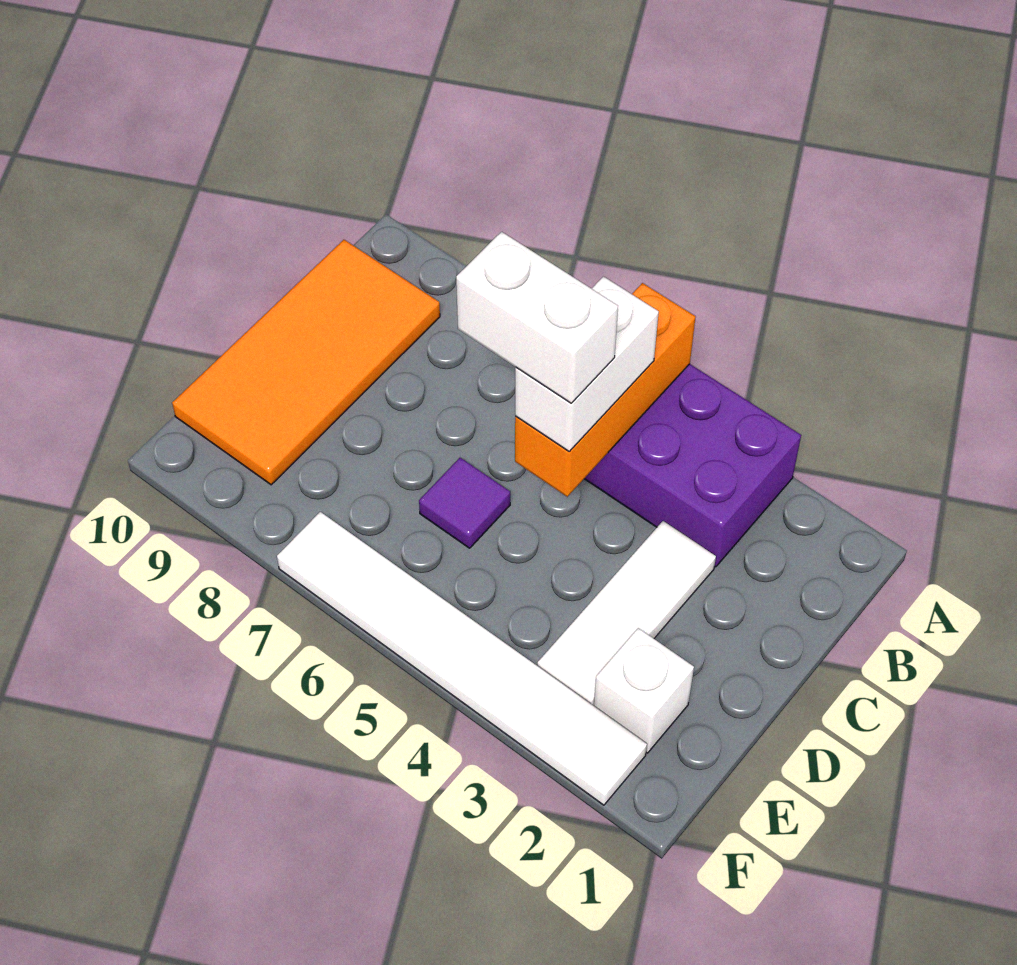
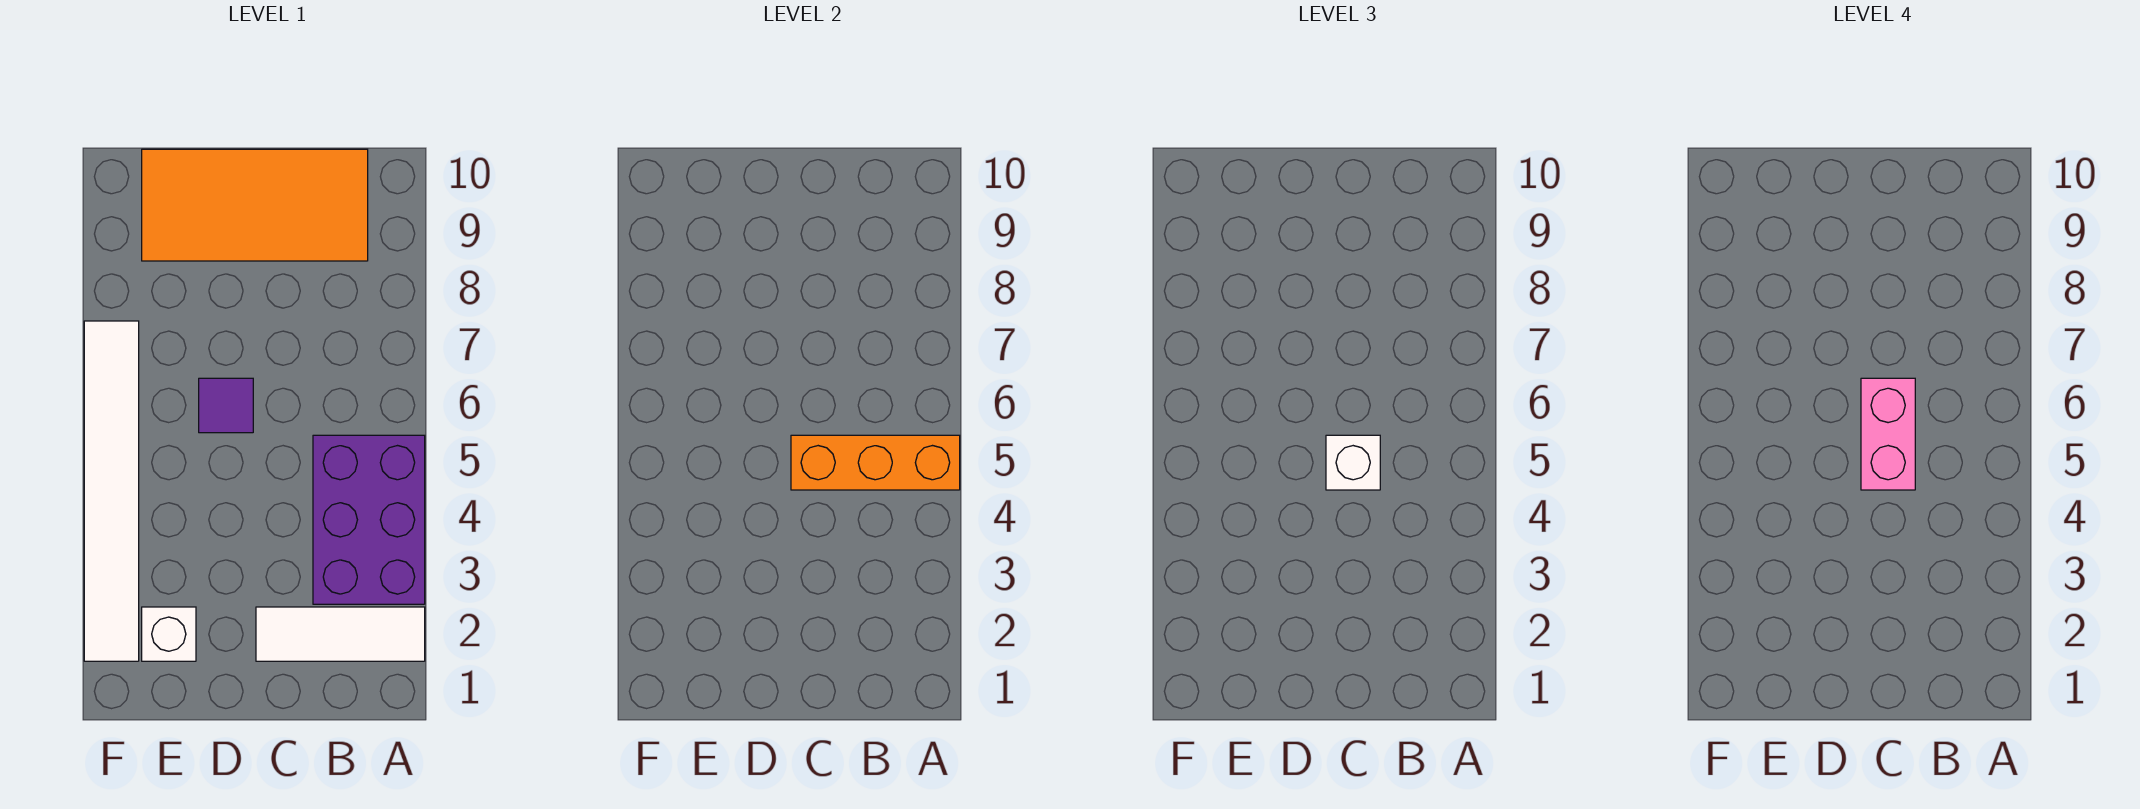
white brick B5:C5 level 3 -> white brick C5 level 3
white tile C3:E3 level 1 -> white tile A2:C2 level 1
white brick C5:C6 level 4 -> pink brick C5:C6 level 4

